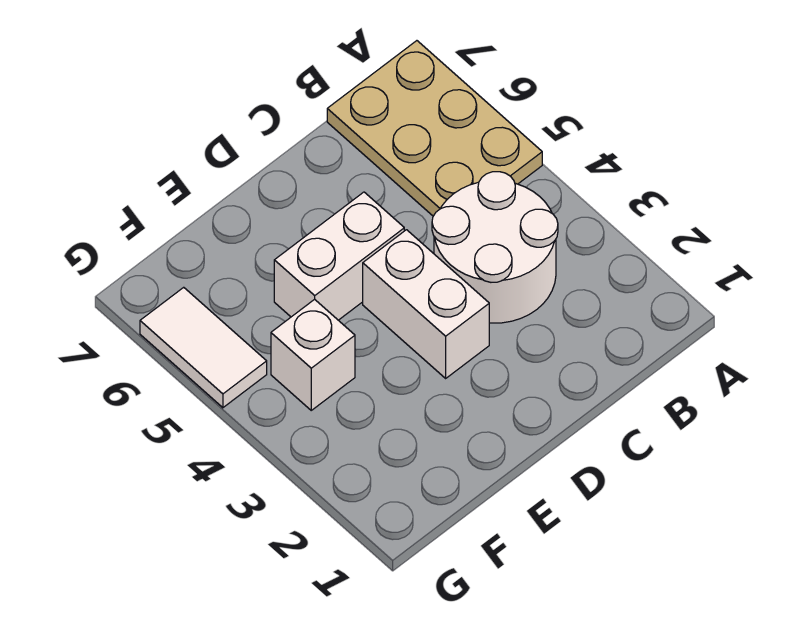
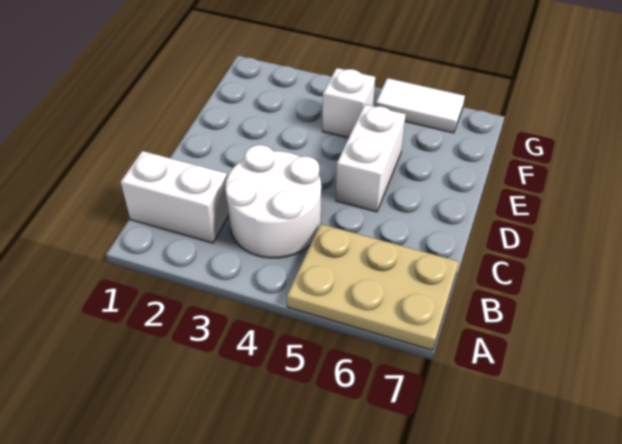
white brick D3:D4 level 1 -> white brick B1:B2 level 1

